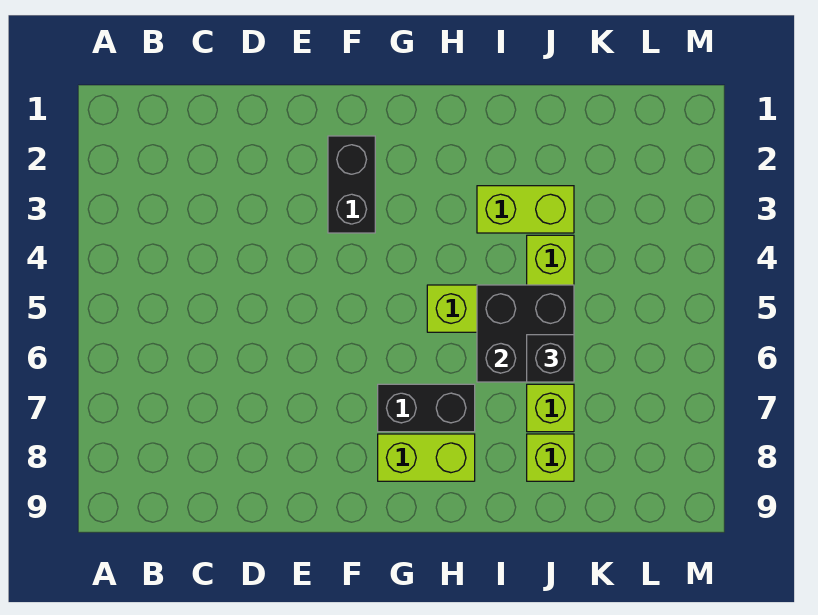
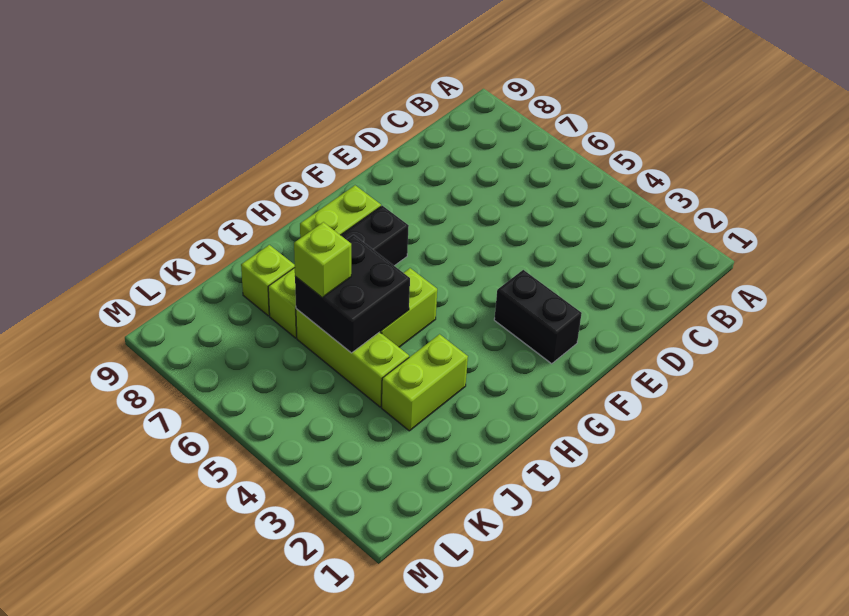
black brick J6 level 3 -> lime brick J6 level 3

